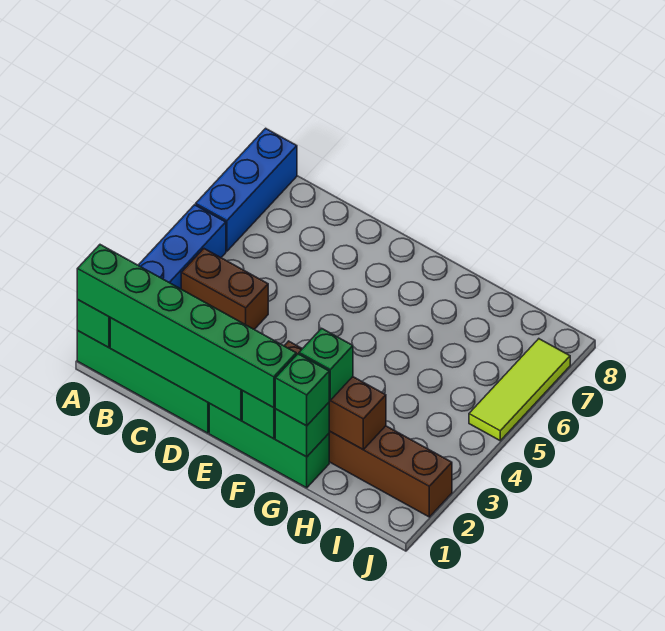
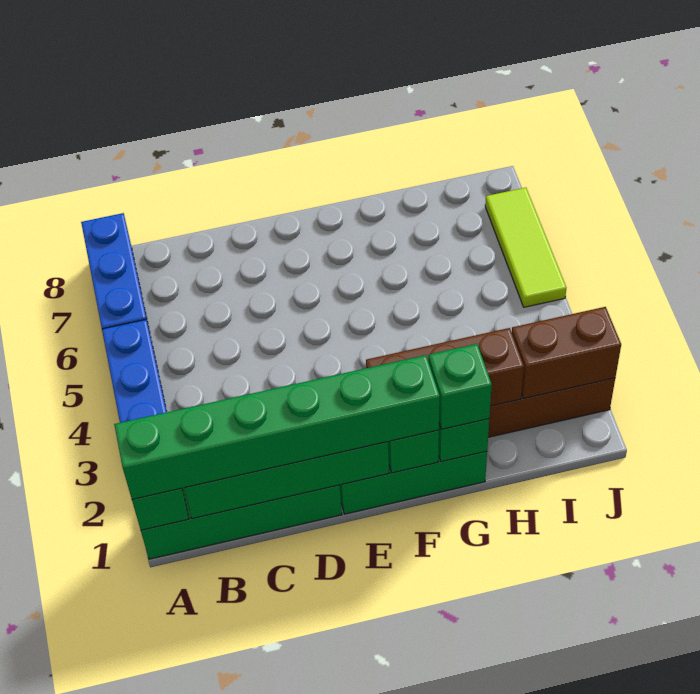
brown brick B4:C4 level 1 -> brown brick I2:J2 level 2
green brick G2 level 3 -> none

